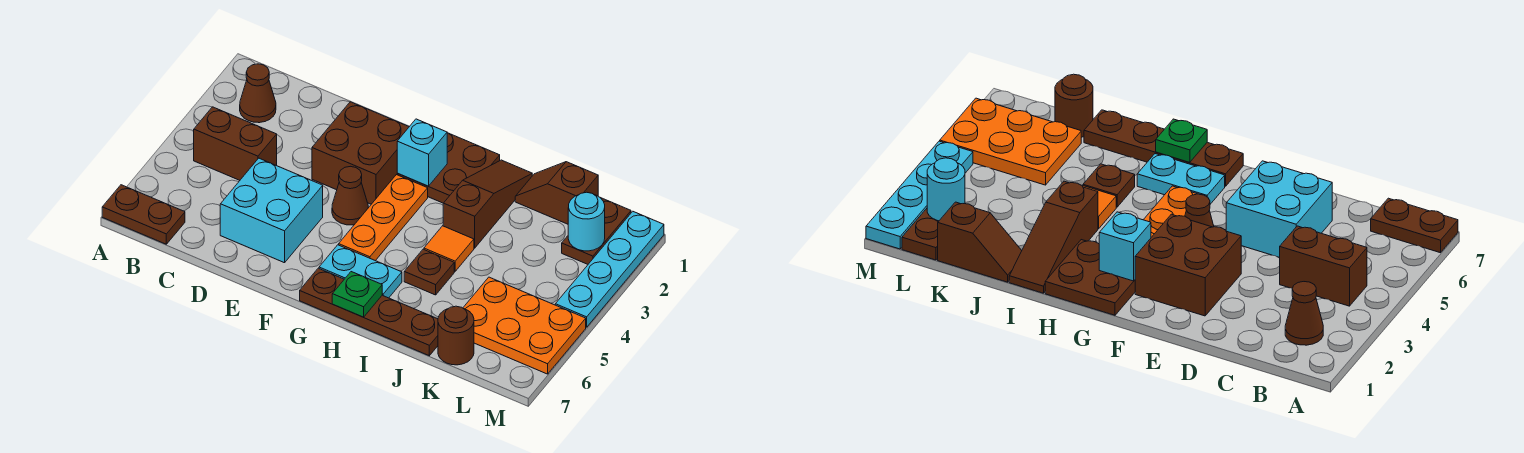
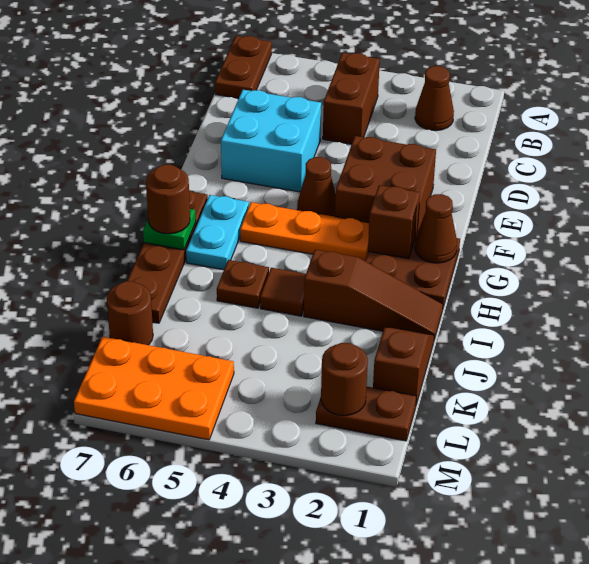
none -> brown cone G1 level 2
cyan brick G2 level 2 -> brown brick G2 level 2
none -> brown round brick H7 level 3
orange tile I4 level 1 -> brown tile I4 level 1
orange plate K5:M6 level 1 -> orange plate L5:M7 level 1
cyan round brick L2 level 2 -> brown round brick L2 level 2
cyan plate M1:M4 level 1 -> none

